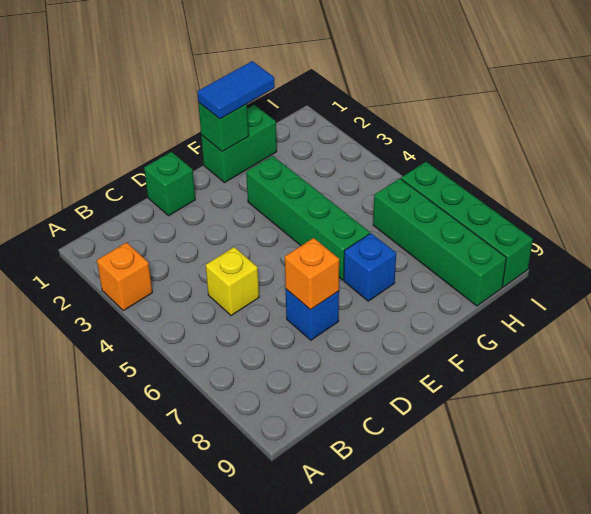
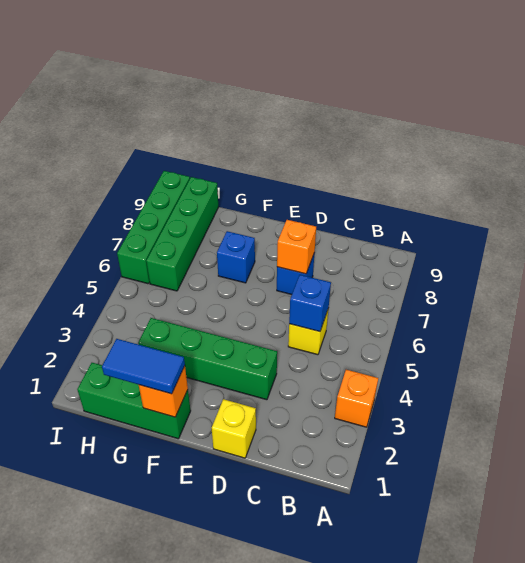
none -> blue brick C5 level 2
green brick D1 level 1 -> yellow brick D1 level 1
green brick F1:G1 level 1 -> green brick F1:H1 level 1
green brick F1 level 2 -> orange brick F1 level 2
green brick F3:F6 level 1 -> green brick D3:G3 level 1

